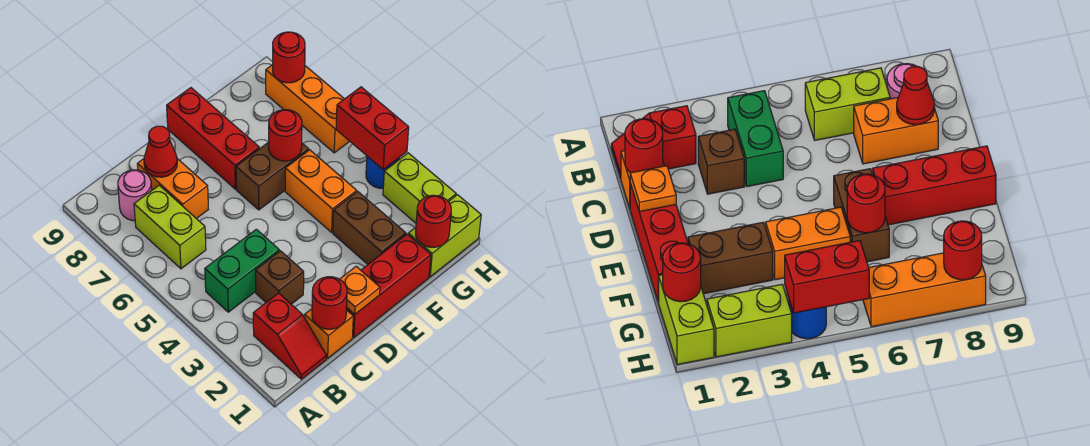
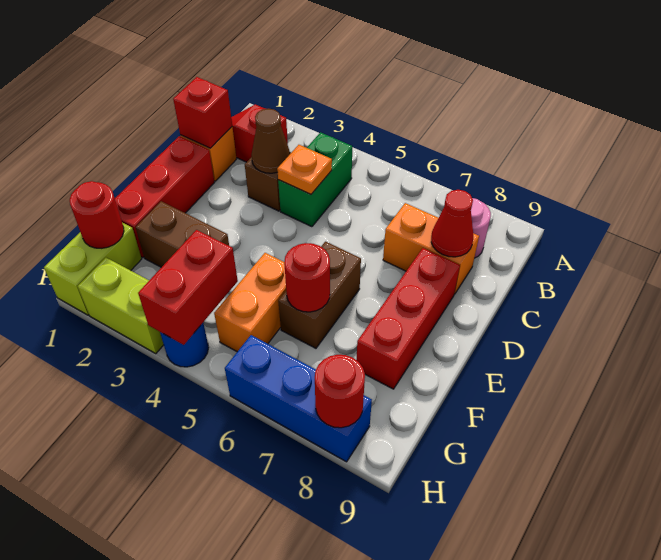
lime brick B6:B7 level 1 -> none
red round brick C1 level 2 -> red brick C1 level 2
none -> brown cone C3 level 2
orange plate D1 level 2 -> orange plate C4 level 2
red brick E7:E9 level 1 -> red brick D8:F8 level 1
orange brick F4:F5 level 1 -> orange brick F5:G5 level 1
red brick H4:H5 level 2 -> red brick G4:H4 level 2
orange brick H6:H8 level 1 -> blue brick H6:H8 level 1

